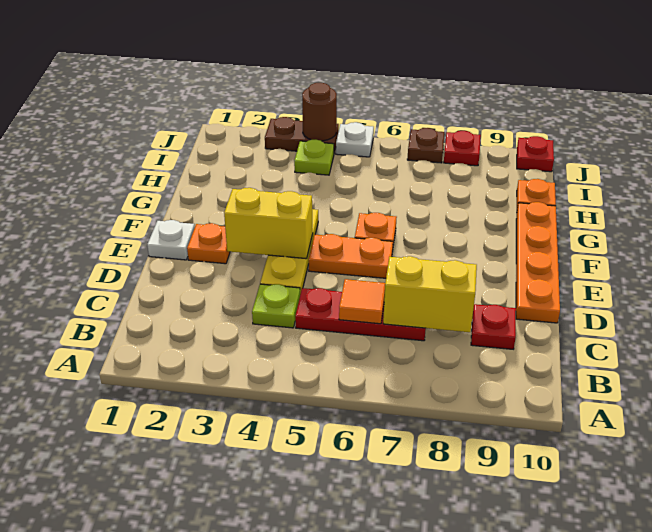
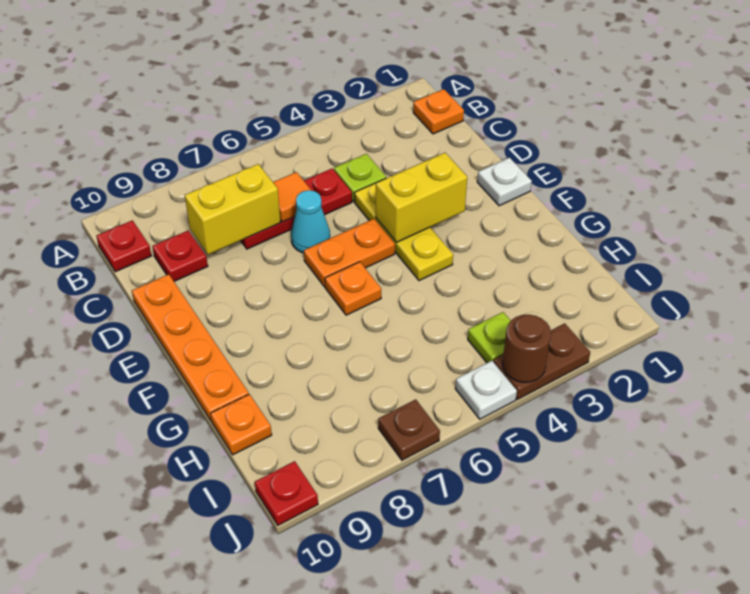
none -> cyan cone D6 level 1
orange plate E2 level 1 -> orange plate B1 level 1
red plate J8 level 1 -> red plate B10 level 1

